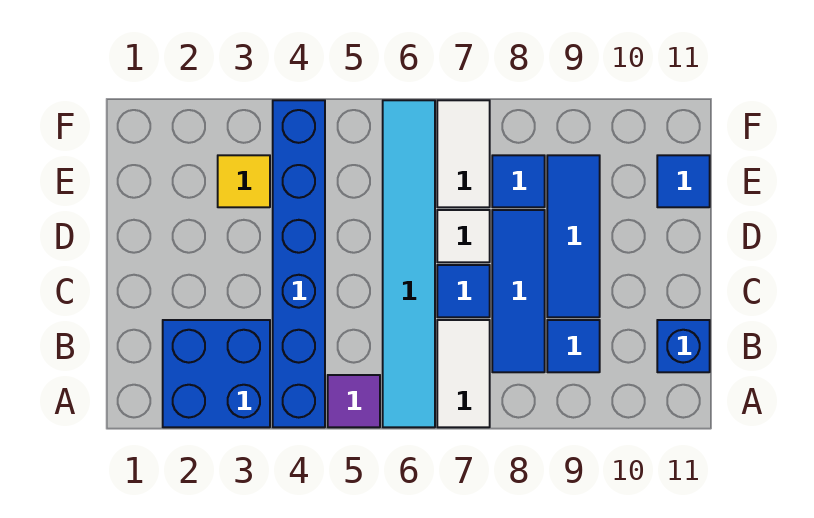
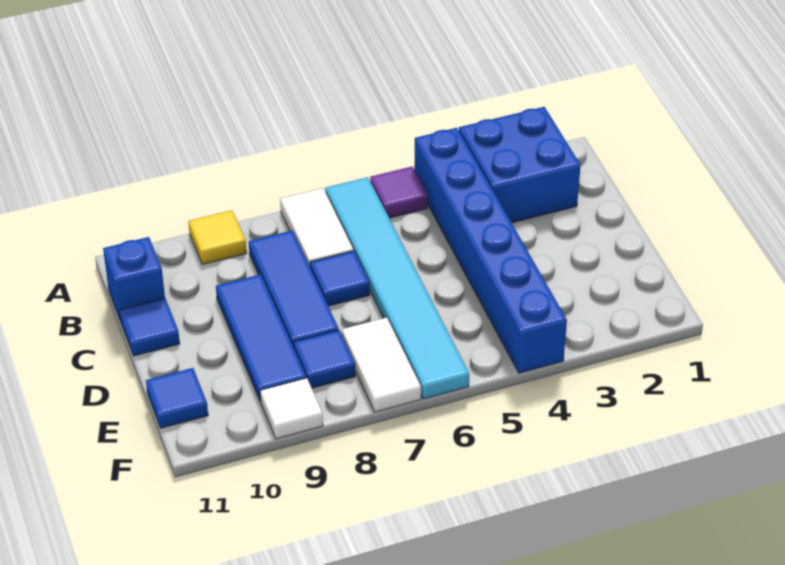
blue tile B9 level 1 -> blue tile C11 level 1
white tile D7 level 1 -> white tile F9 level 1
yellow tile E3 level 1 -> yellow tile A9 level 1

